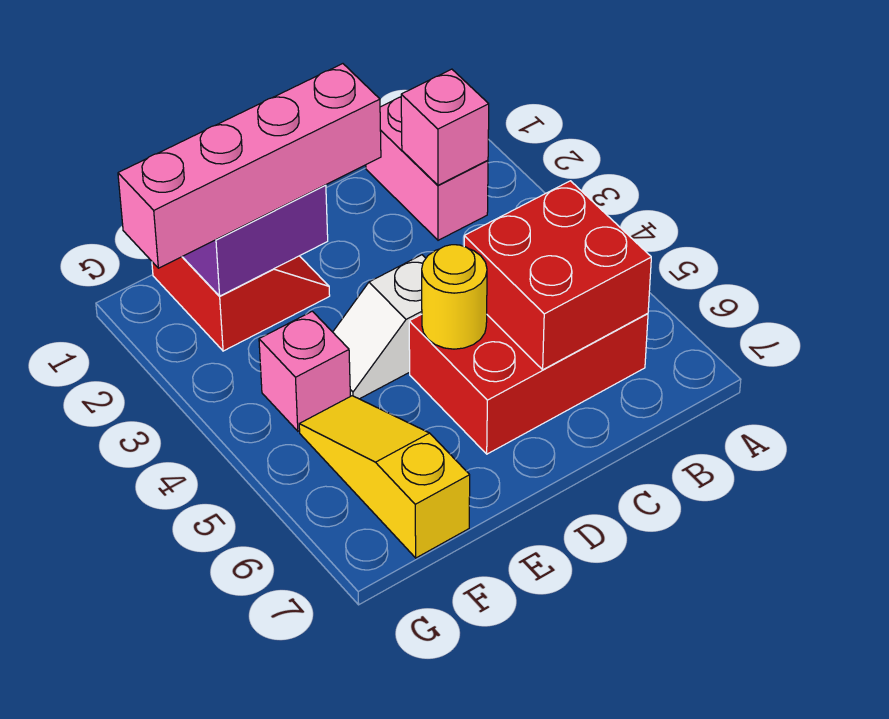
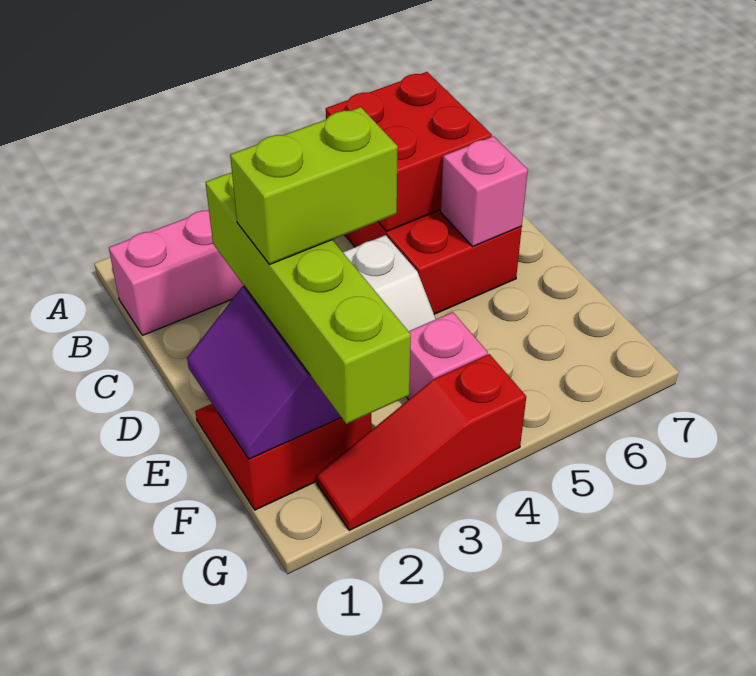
pink brick B2 level 2 -> pink brick D6 level 2
pink brick D2:G2 level 3 -> lime brick D2:G2 level 3
yellow round brick D5 level 2 -> none
none -> lime brick E2:E3 level 4
yellow slope F5:F7 level 1 top 7 -> none
none -> red slope G2:G4 level 1 top 4

